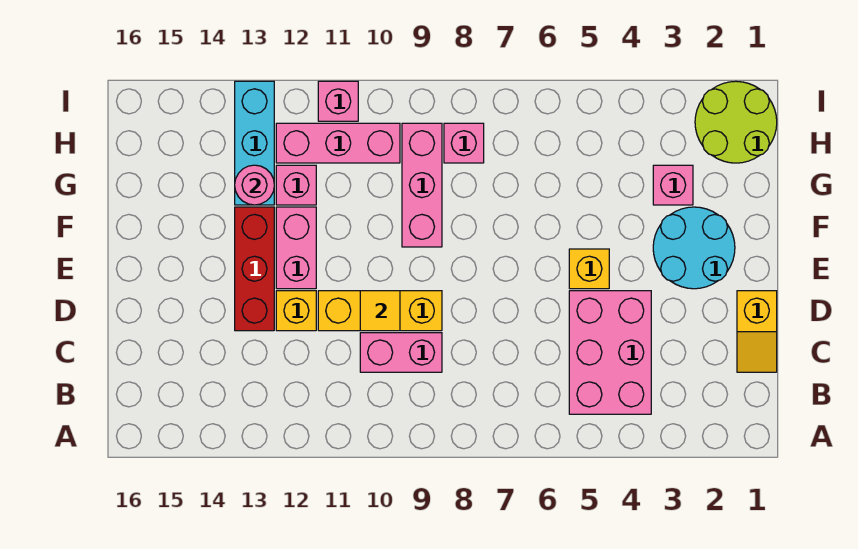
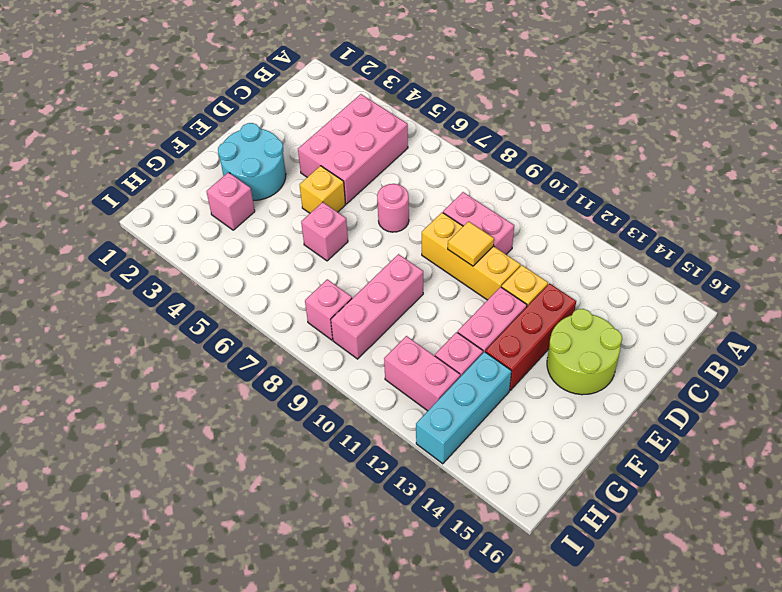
yellow slope C1:D1 level 1 top D -> none
pink round brick G13 level 2 -> pink round brick D7 level 1
lime round brick H1:I2 level 1 -> lime round brick D14:E15 level 1
pink brick H10:H12 level 1 -> pink brick H11:H12 level 1
pink brick I11 level 1 -> pink brick F6 level 1

